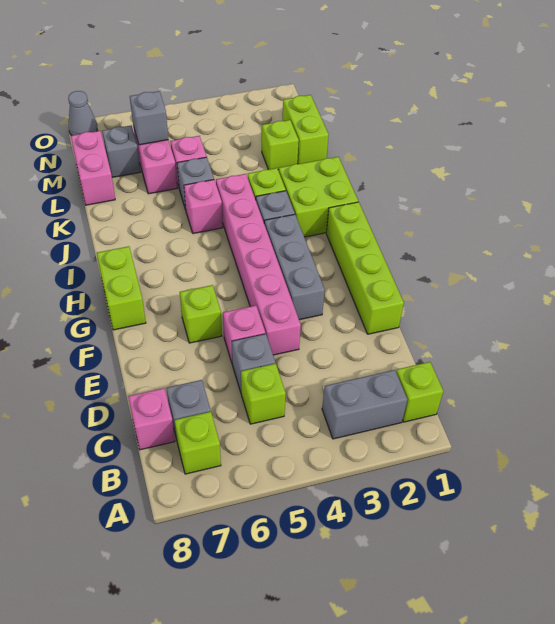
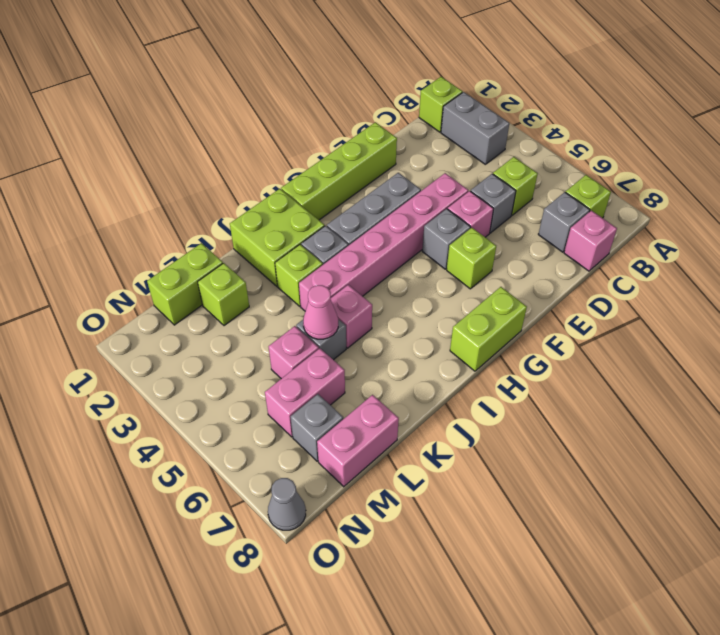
none -> pink cone K5 level 2
grey brick M6 level 2 -> grey brick F5 level 1

